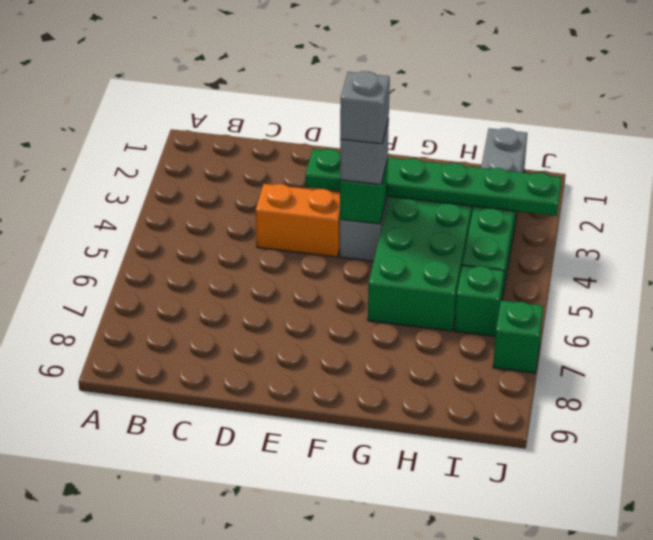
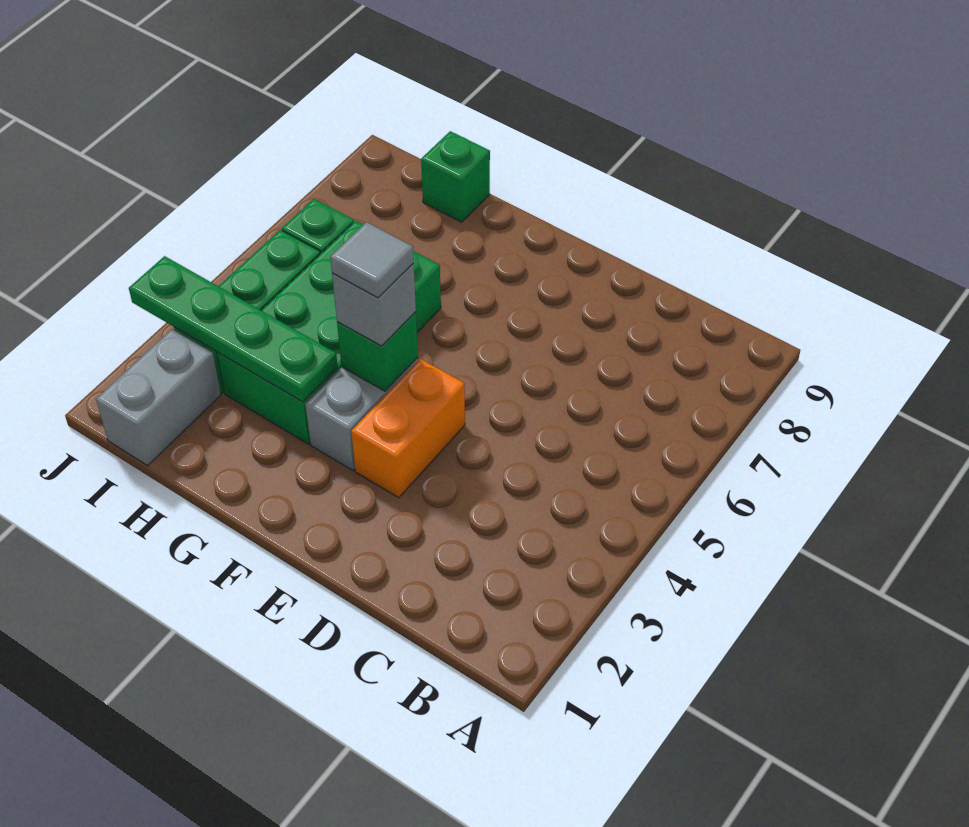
orange brick D4:E4 level 1 -> orange brick E3:E4 level 1
green plate E3:J3 level 2 -> green plate G3:J3 level 2
grey brick F4 level 4 -> grey tile F4 level 4
green brick J7 level 1 -> green brick H9 level 1

